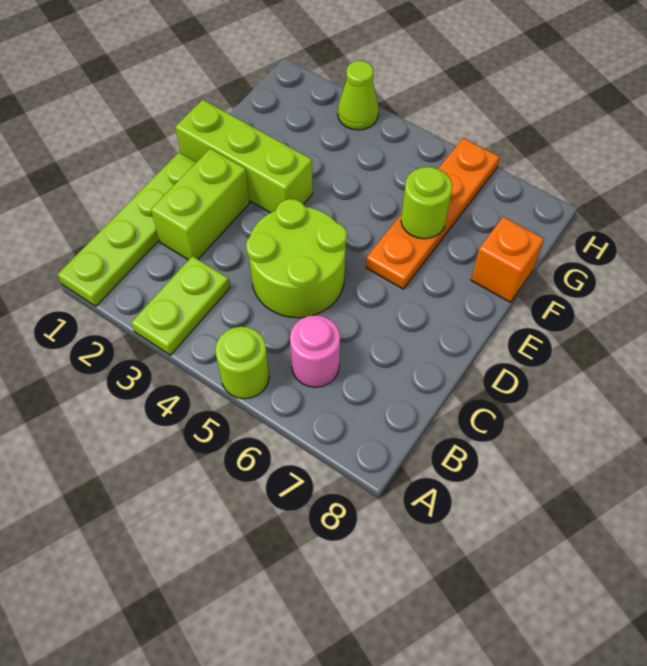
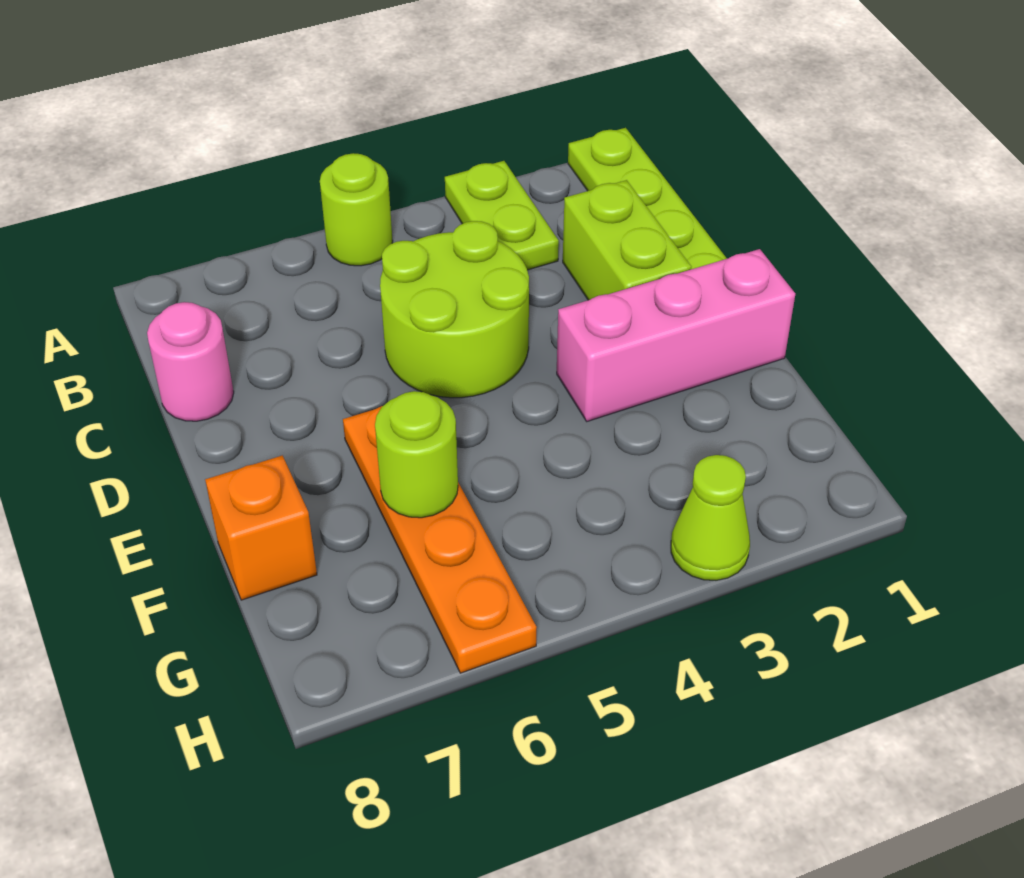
pink round brick B6 level 1 -> pink round brick C8 level 1
lime brick E1:E3 level 1 -> pink brick E1:E3 level 1

